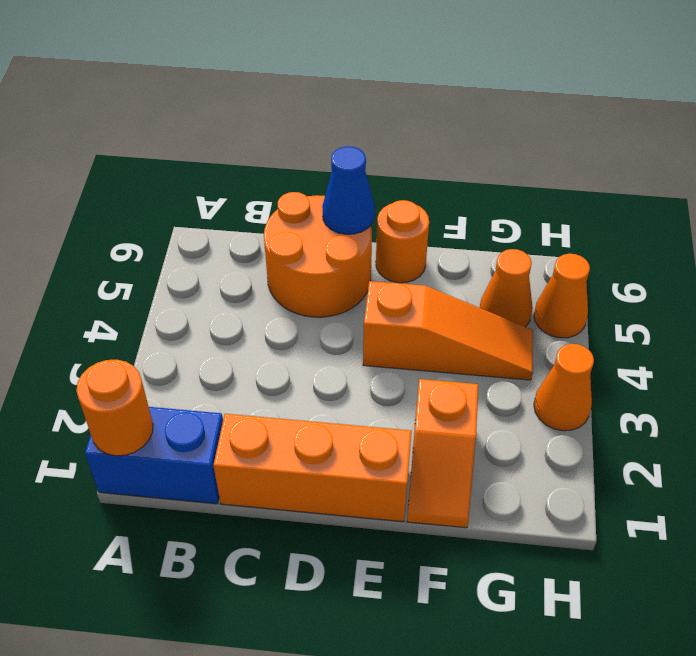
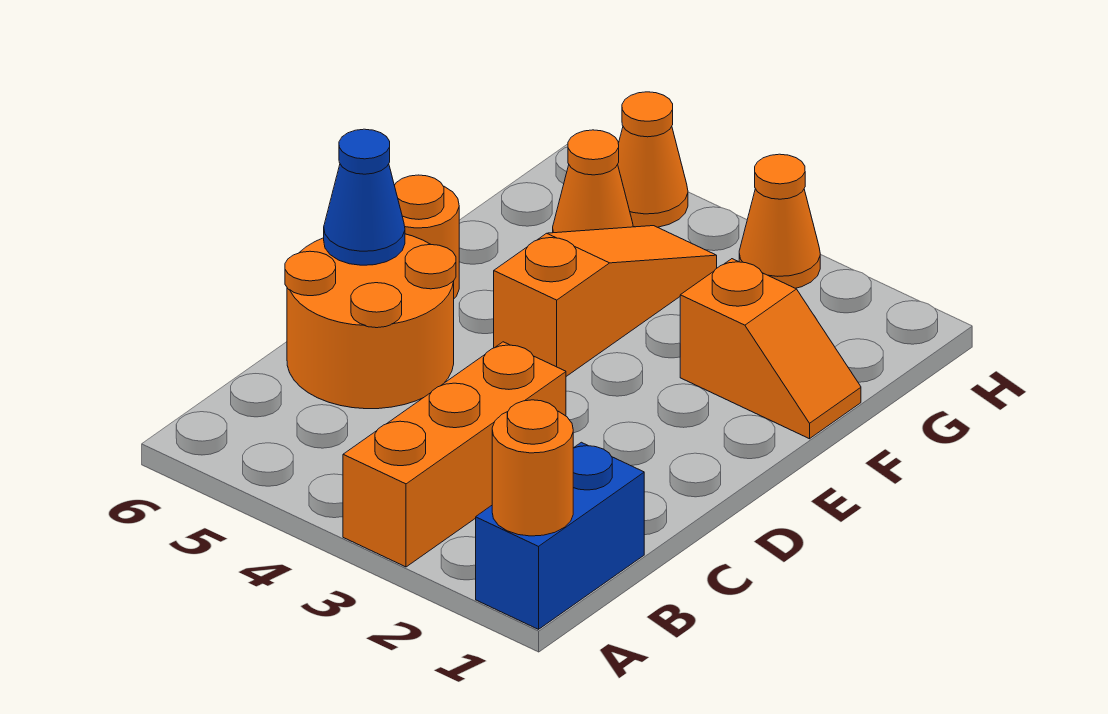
orange brick C1:E1 level 1 -> orange brick A3:C3 level 1

